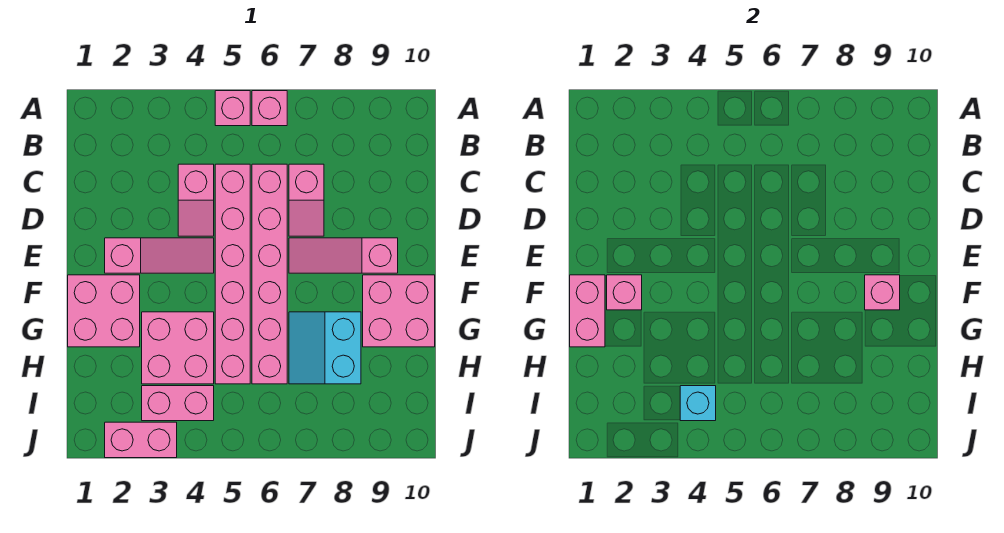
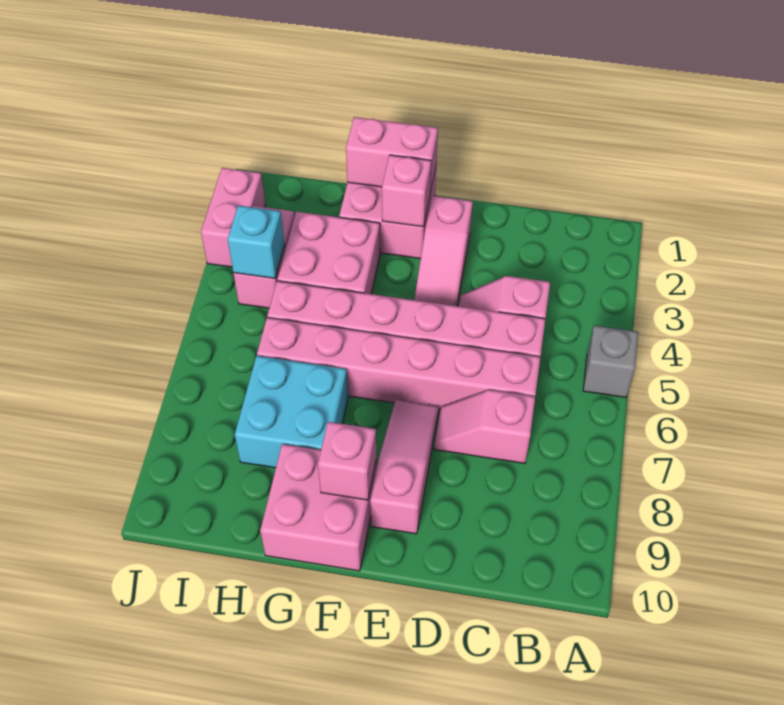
pink brick A5 level 1 -> grey brick A5 level 1
pink brick A6 level 1 -> none
cyan slope G7:H8 level 1 top 8 -> cyan brick G7:H8 level 1

